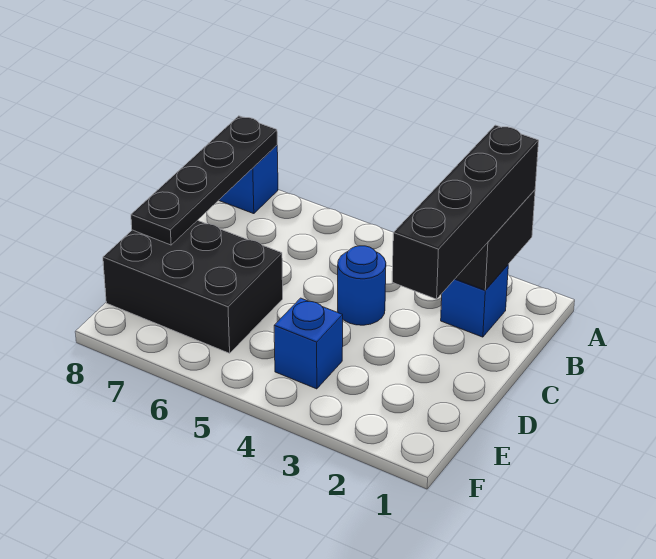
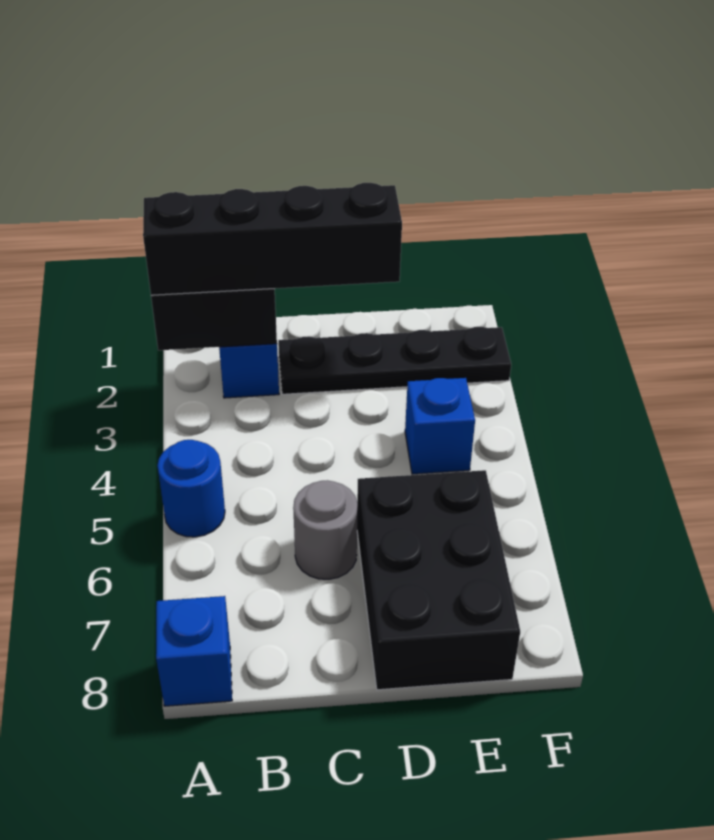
black plate A8:D8 level 2 -> black plate C2:F2 level 1
blue round brick C4 level 1 -> blue round brick A5 level 1
none -> grey round brick C6 level 1

